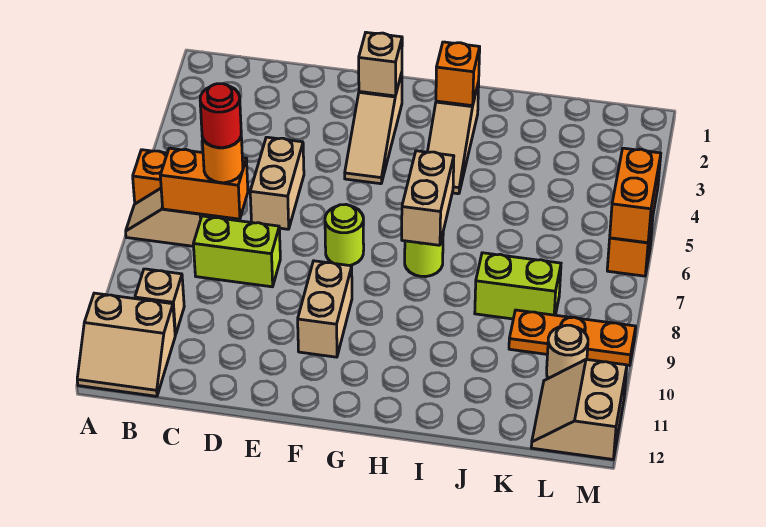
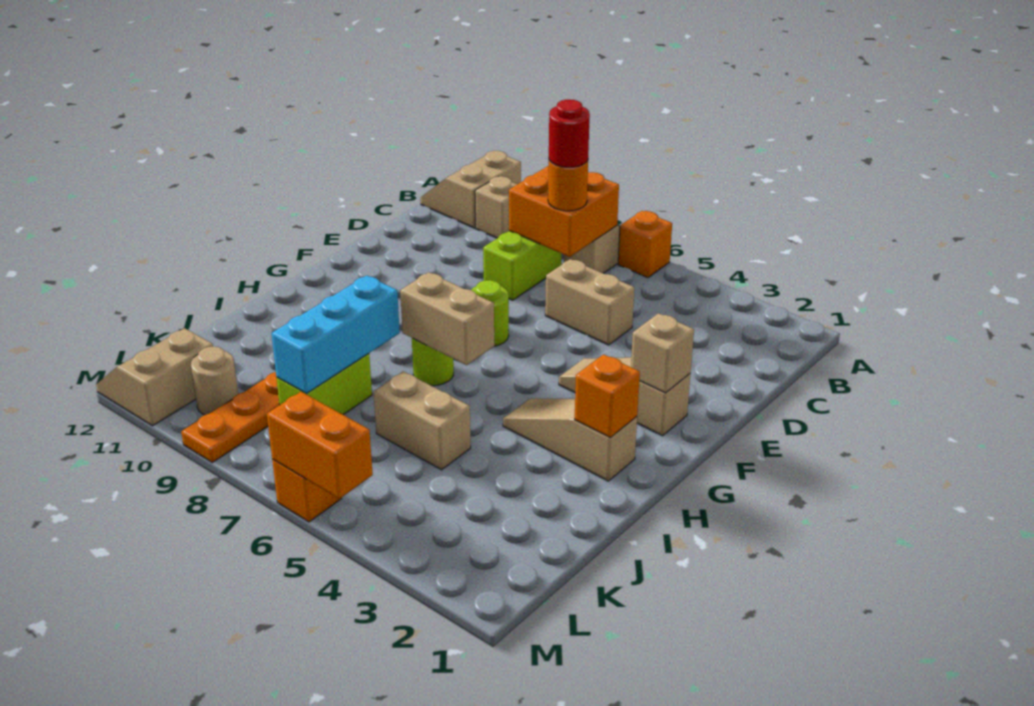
orange brick B7:C7 level 2 -> orange brick B7:C8 level 2
tan brick F9:F10 level 1 -> tan brick J5:J6 level 1
none -> cyan brick I8:K8 level 2
tan slope L11:M12 level 1 top M -> tan slope L11:M12 level 1 top 11

